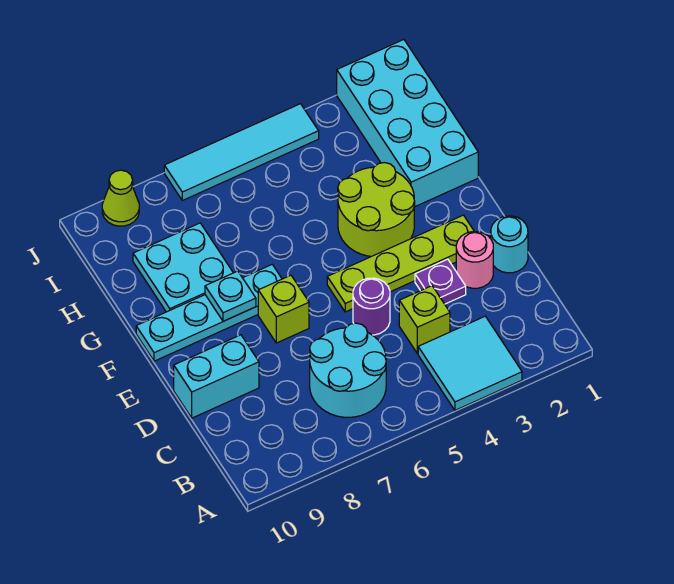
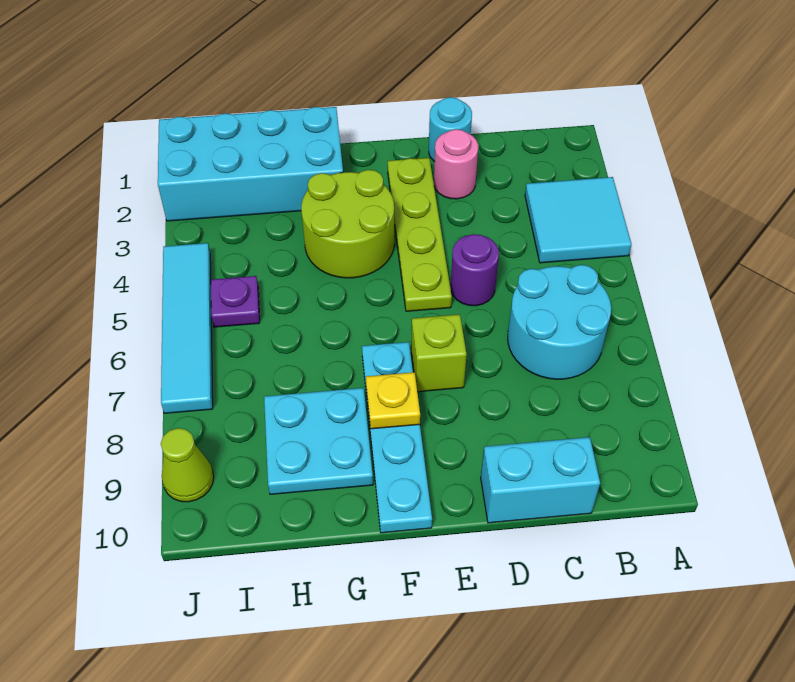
lime brick C4 level 1 -> none
purple plate D3 level 1 -> purple plate I5 level 1
cyan brick D9:D10 level 1 -> cyan brick C10:D10 level 1
cyan plate F8 level 2 -> yellow plate F8 level 2

